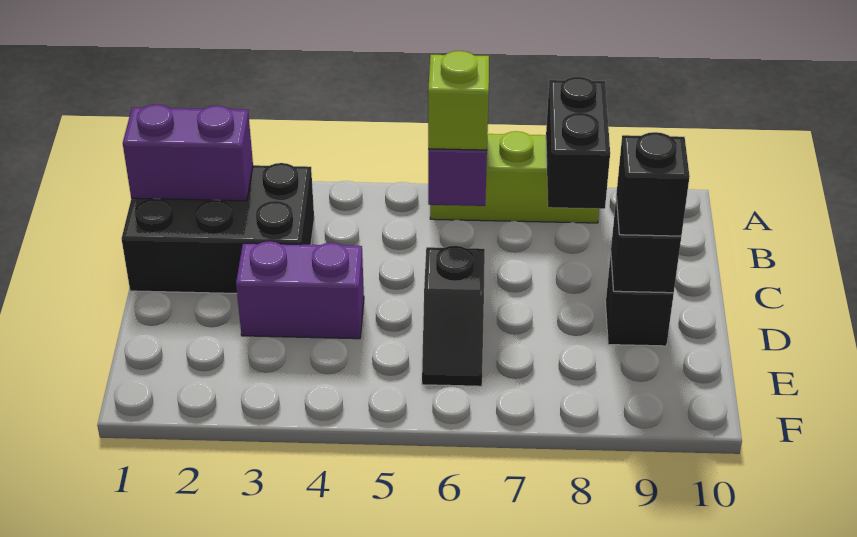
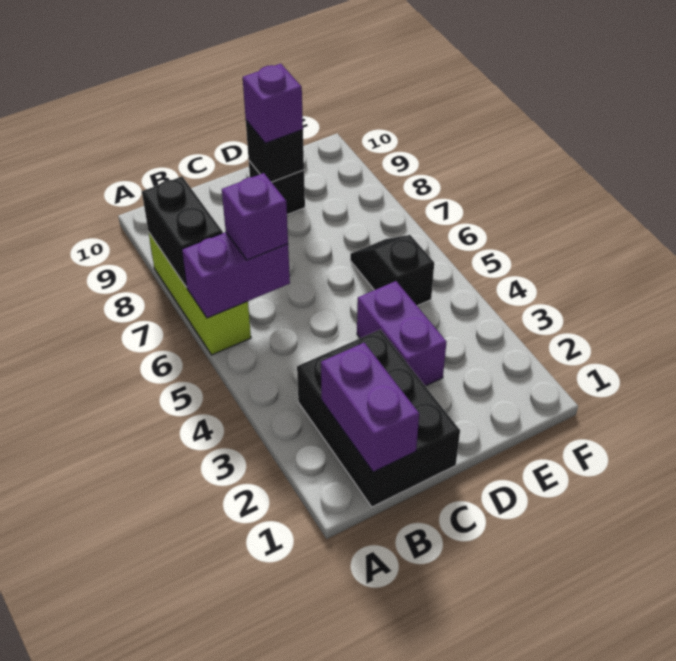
black brick A8:B8 level 2 -> black brick A7:A8 level 2
lime brick B6 level 3 -> purple brick B6 level 3
black slope D6:E6 level 1 top D -> black slope E5:E6 level 1 top 5
black brick D9 level 3 -> purple brick D9 level 3

